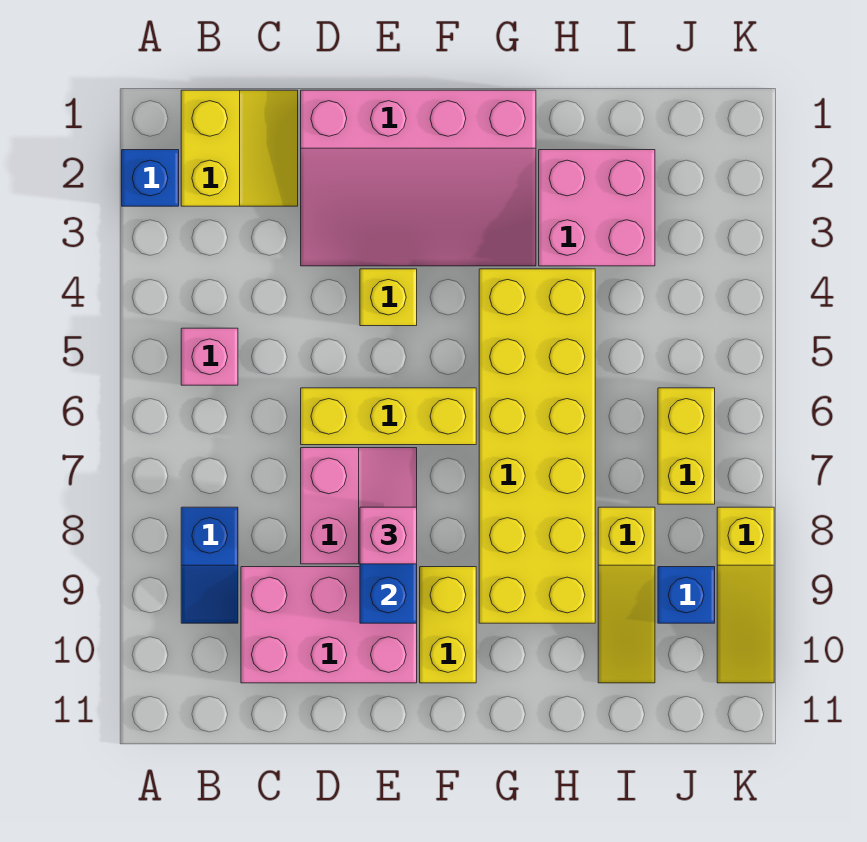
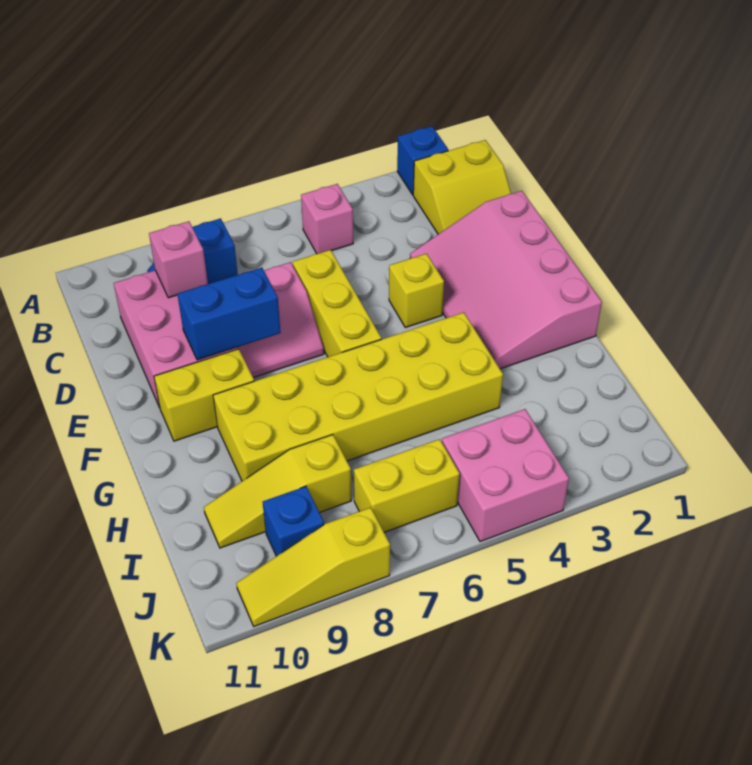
pink brick E8 level 3 -> pink brick C9 level 2
pink brick H2:I3 level 1 -> pink brick J4:K5 level 1

